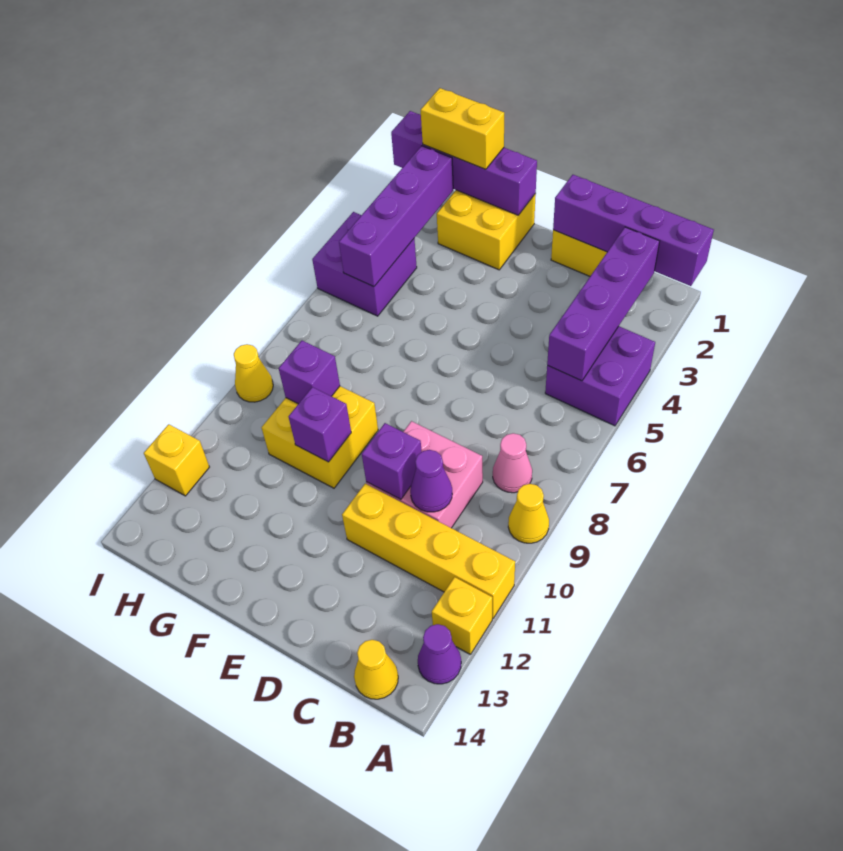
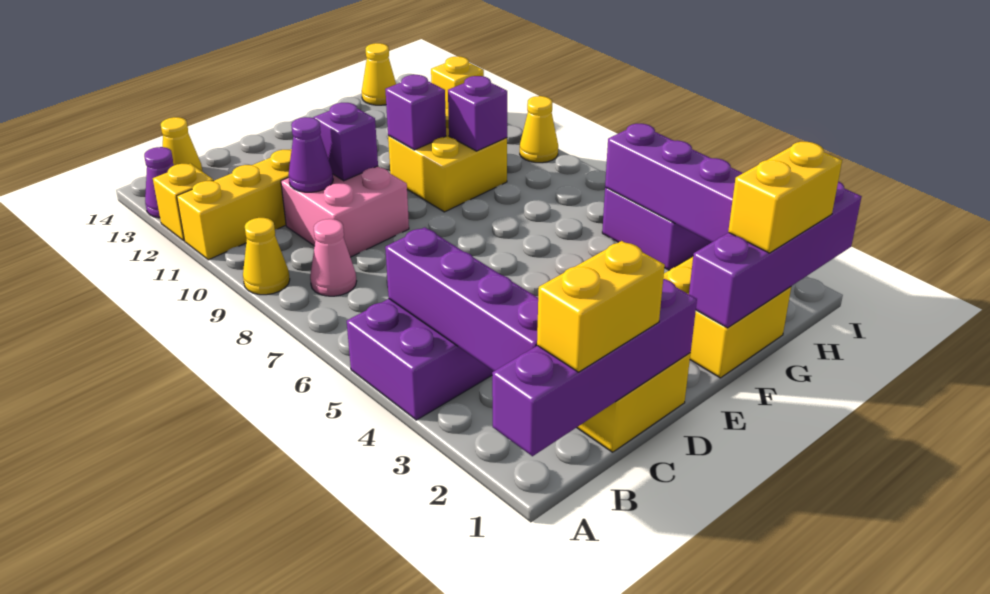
none -> yellow brick B1:C1 level 3
none -> yellow cone H14 level 1

